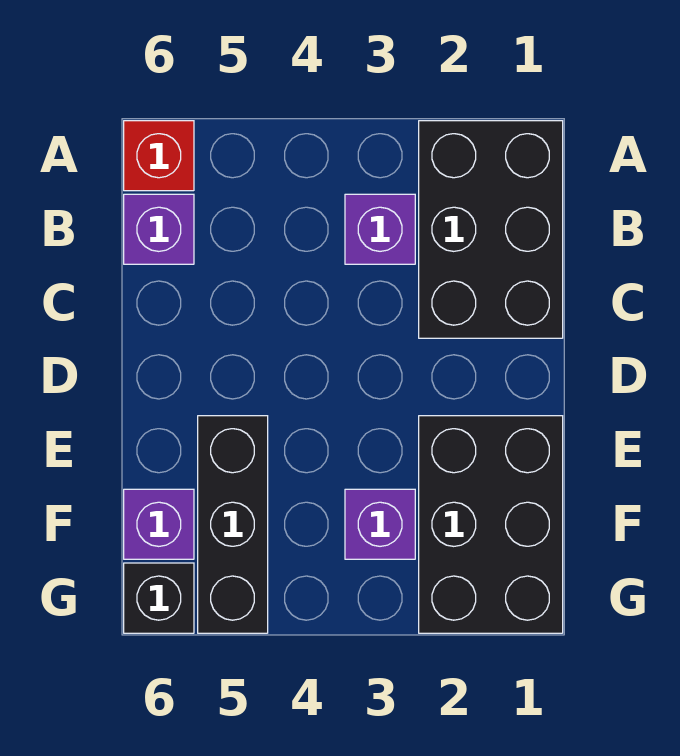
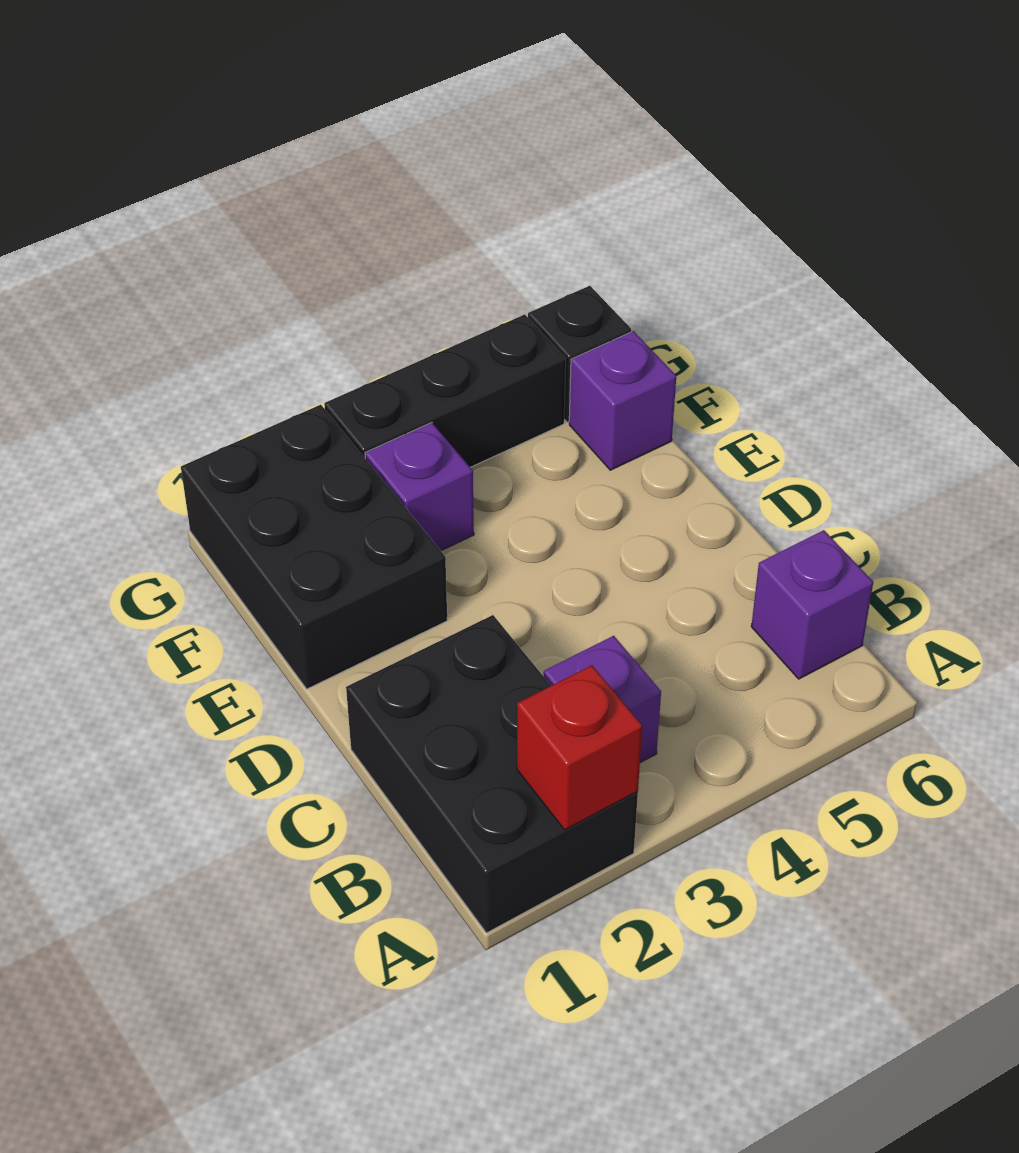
red brick A6 level 1 -> red brick A2 level 2
black brick E5:G5 level 1 -> black brick G3:G5 level 1

